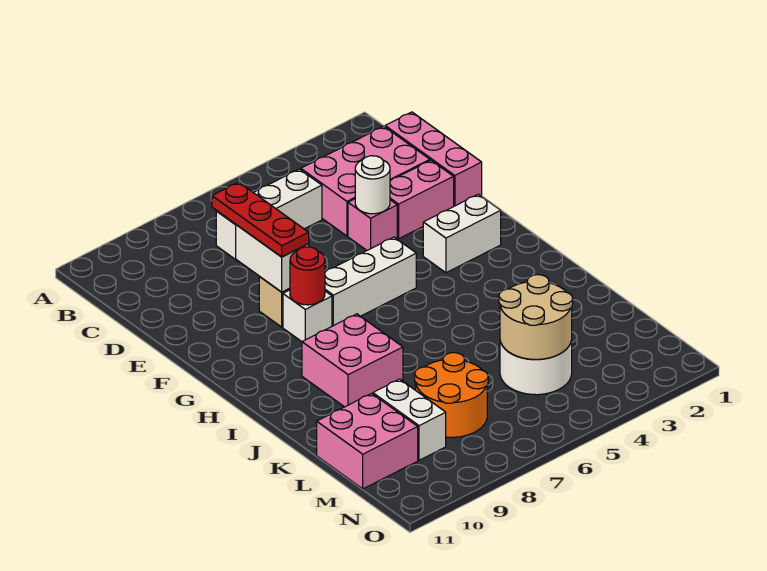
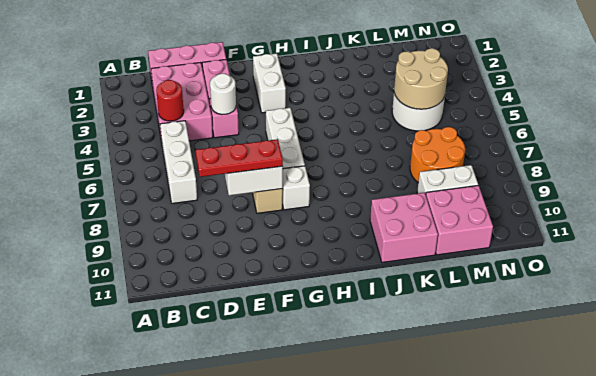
red round brick G8 level 2 -> red round brick C4 level 2
pink brick I8:J9 level 1 -> pink brick J10:K11 level 1

